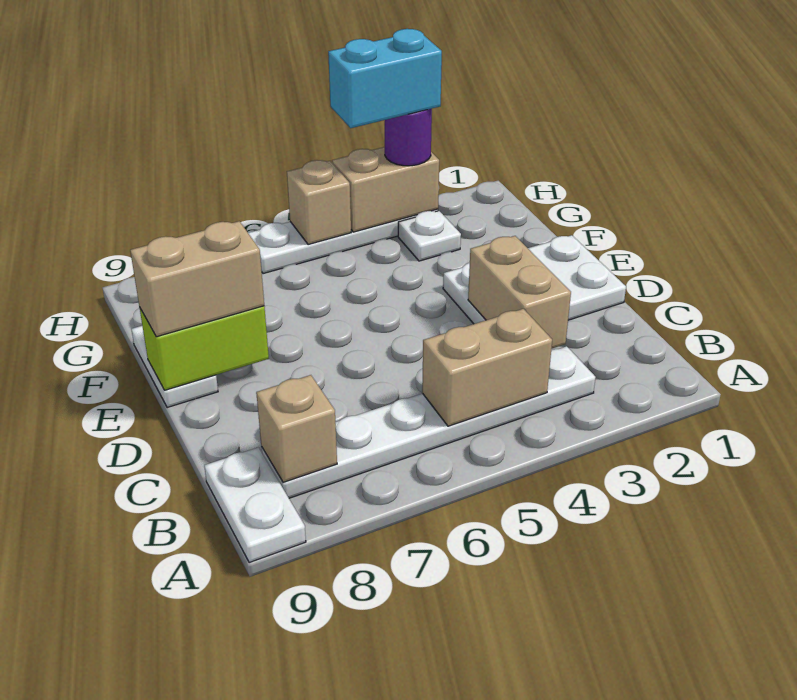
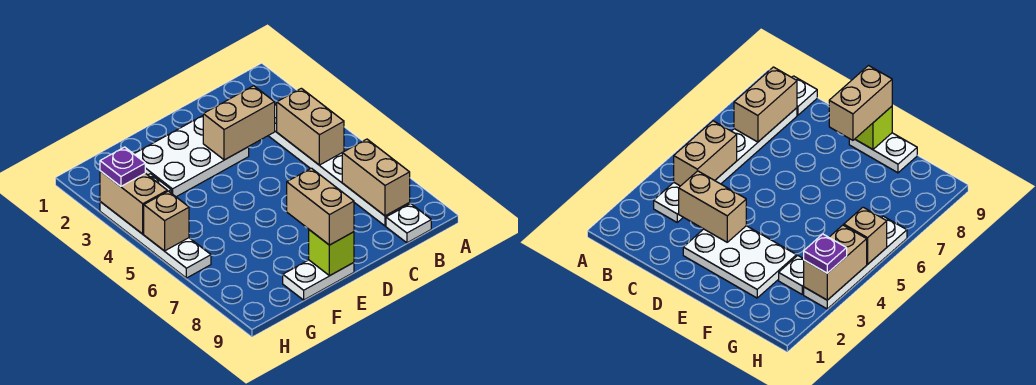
white plate A9:B9 level 1 -> white plate B9 level 1
tan brick B8 level 2 -> tan brick B7:B8 level 2
white plate D1:E3 level 1 -> white plate D2:F3 level 1
lime brick E8:E9 level 2 -> lime brick E9 level 2
purple round brick H3 level 3 -> purple plate H3 level 3
cyan brick H3:H4 level 4 -> none

